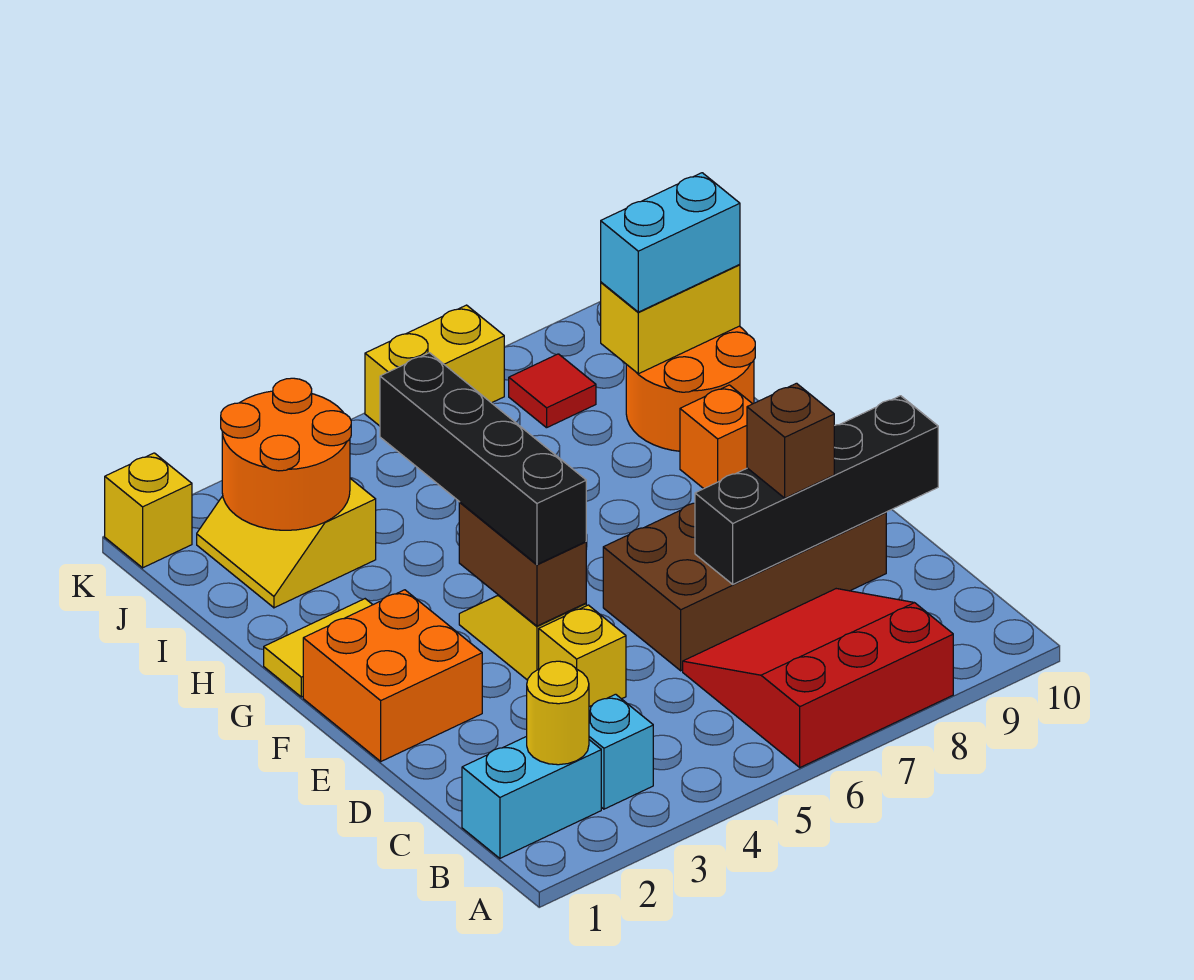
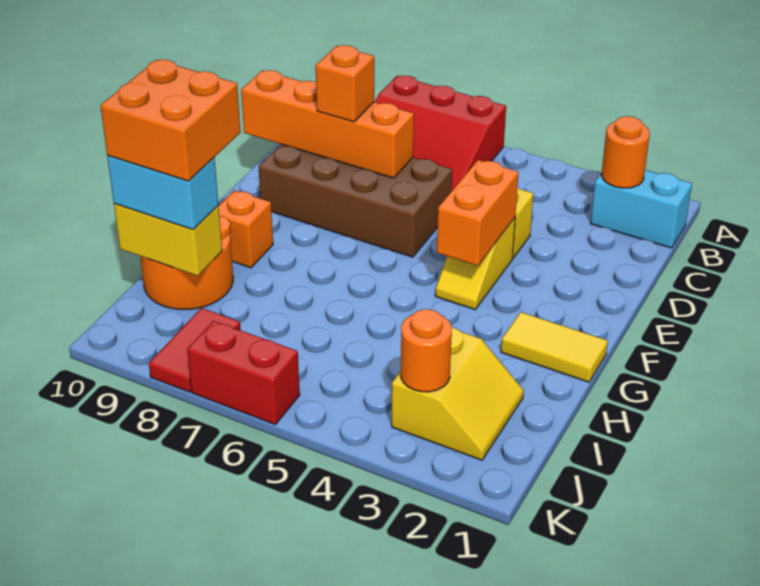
yellow round brick B2 level 2 -> orange round brick B2 level 2
cyan brick B3 level 1 -> none
black brick D7:D10 level 2 -> orange brick D7:D10 level 2
brown brick D8 level 3 -> orange brick D8 level 3
orange brick E1:F2 level 1 -> orange brick H9:I10 level 4
brown brick E4:F4 level 2 -> orange brick E4:F4 level 2
black brick E4:H4 level 3 -> none
orange round brick I2:J3 level 2 -> orange round brick J3 level 2
red tile J8 level 1 -> red tile J8:K8 level 1
yellow brick K1 level 1 -> none
yellow brick K6:K7 level 1 -> red brick K6:K7 level 1

